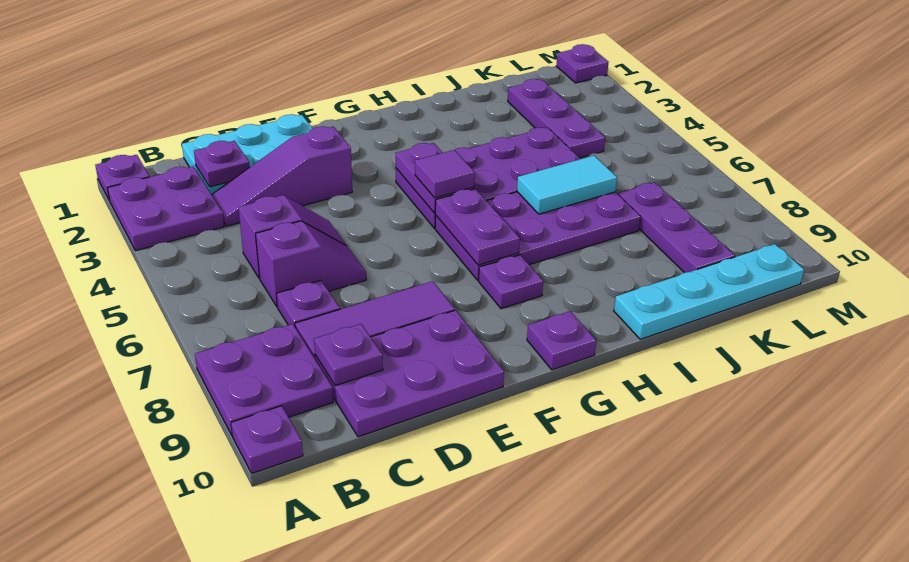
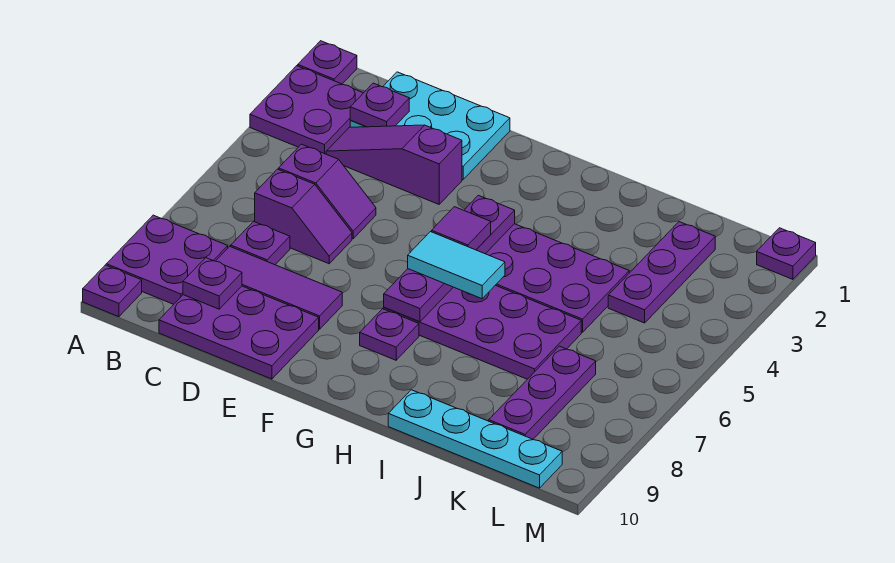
purple plate G10 level 1 -> none
cyan tile I6:J6 level 2 -> cyan tile G6:H6 level 3

